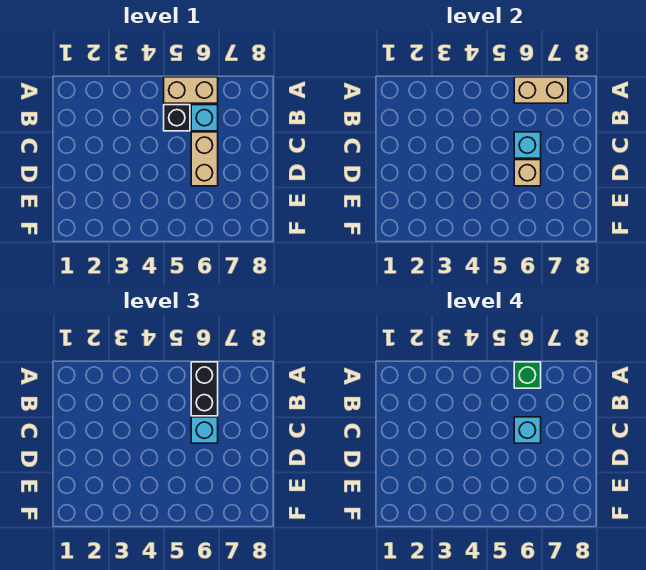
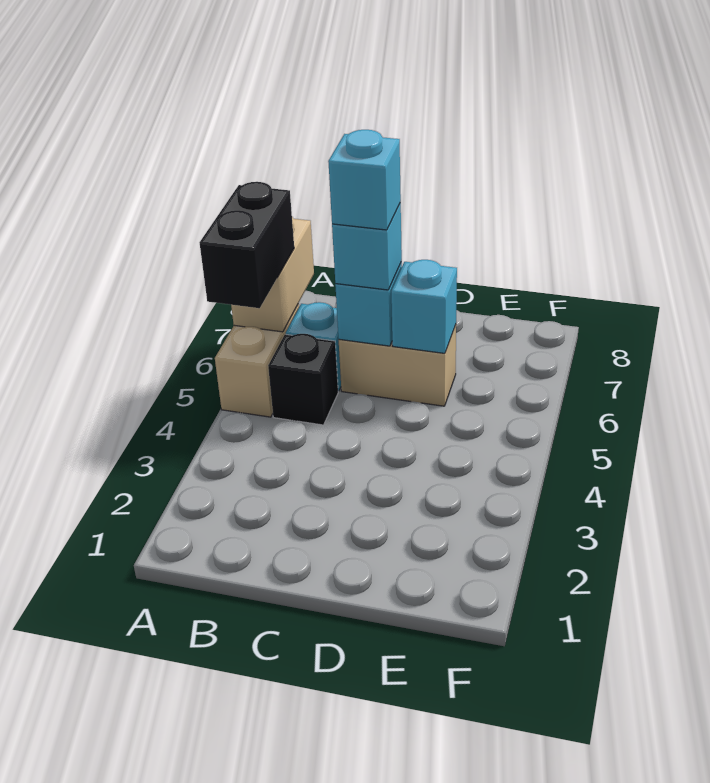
black brick A6:B6 level 3 -> black brick A5:A6 level 3
green brick A6 level 4 -> none
tan brick D6 level 2 -> cyan brick D6 level 2

